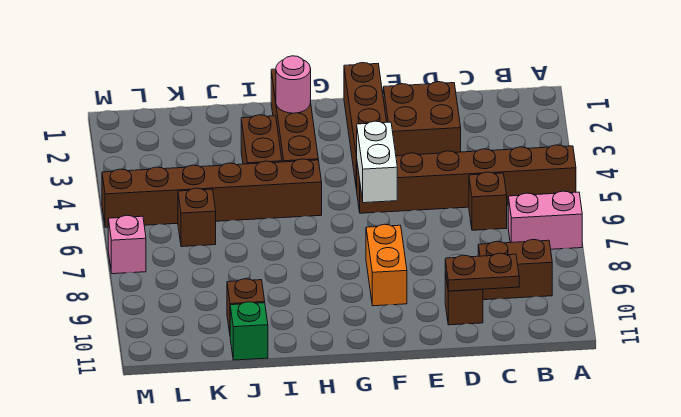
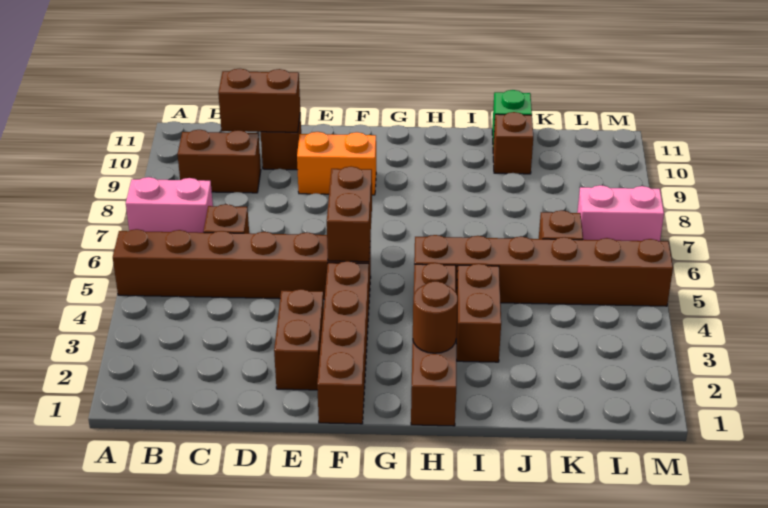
brown plate C10:D10 level 2 -> brown brick C10:D10 level 2
brown brick D2:E3 level 1 -> brown brick E2:E3 level 1
white brick F5:F6 level 2 -> brown brick F5:F6 level 2
orange brick F8:F9 level 1 -> orange brick E9:F9 level 1
pink round brick H2 level 2 -> brown round brick H2 level 2
pink brick M7 level 1 -> pink brick L7:M7 level 1

